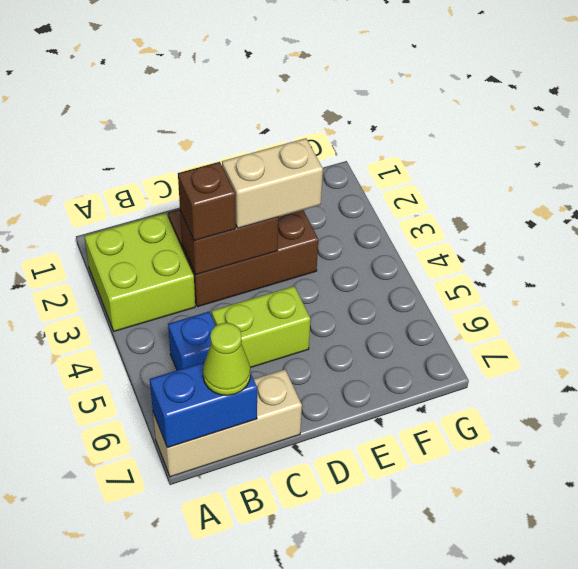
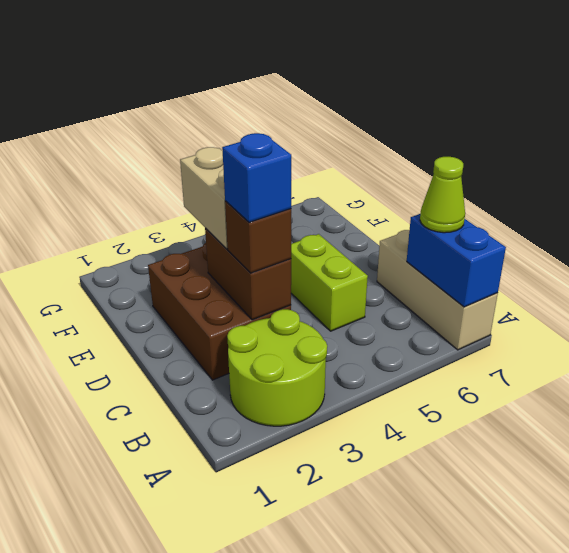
lime brick A2:B3 level 1 -> lime round brick A2:B3 level 1
blue brick B5 level 1 -> blue brick C3 level 4

